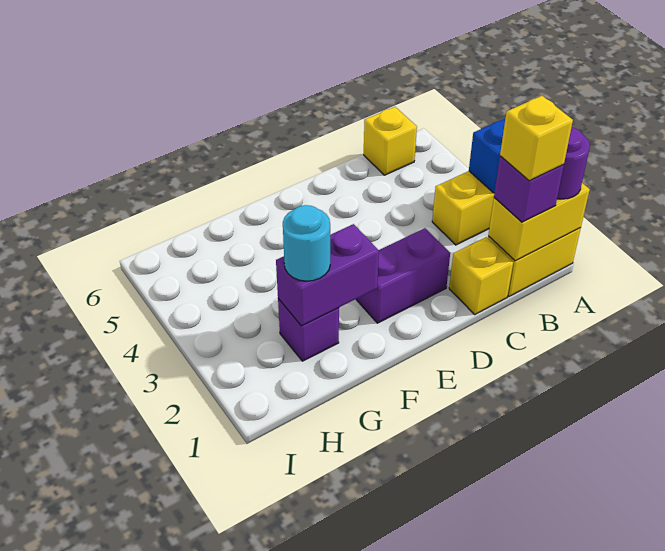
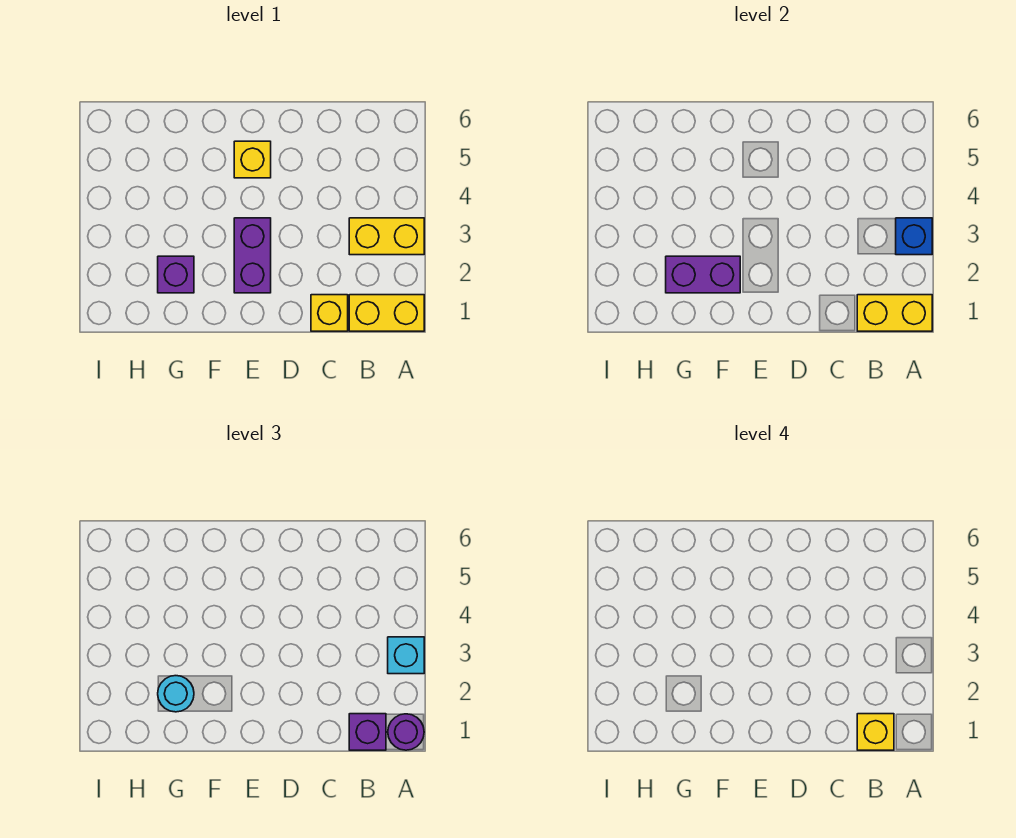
none -> cyan brick A3 level 3
yellow brick B6 level 1 -> yellow brick E5 level 1
purple brick D2:E2 level 1 -> purple brick E2:E3 level 1

